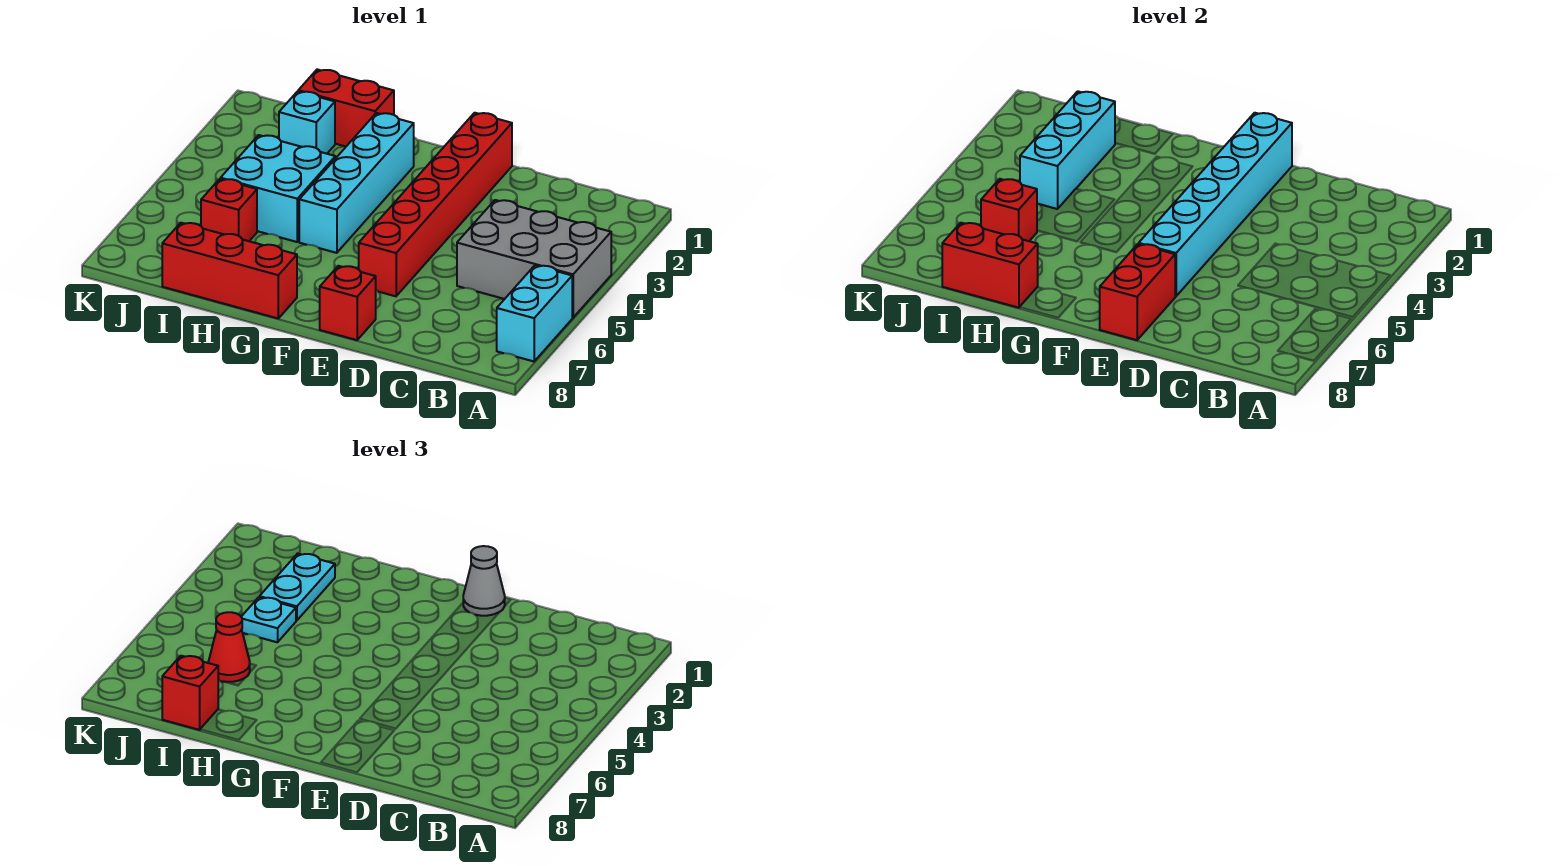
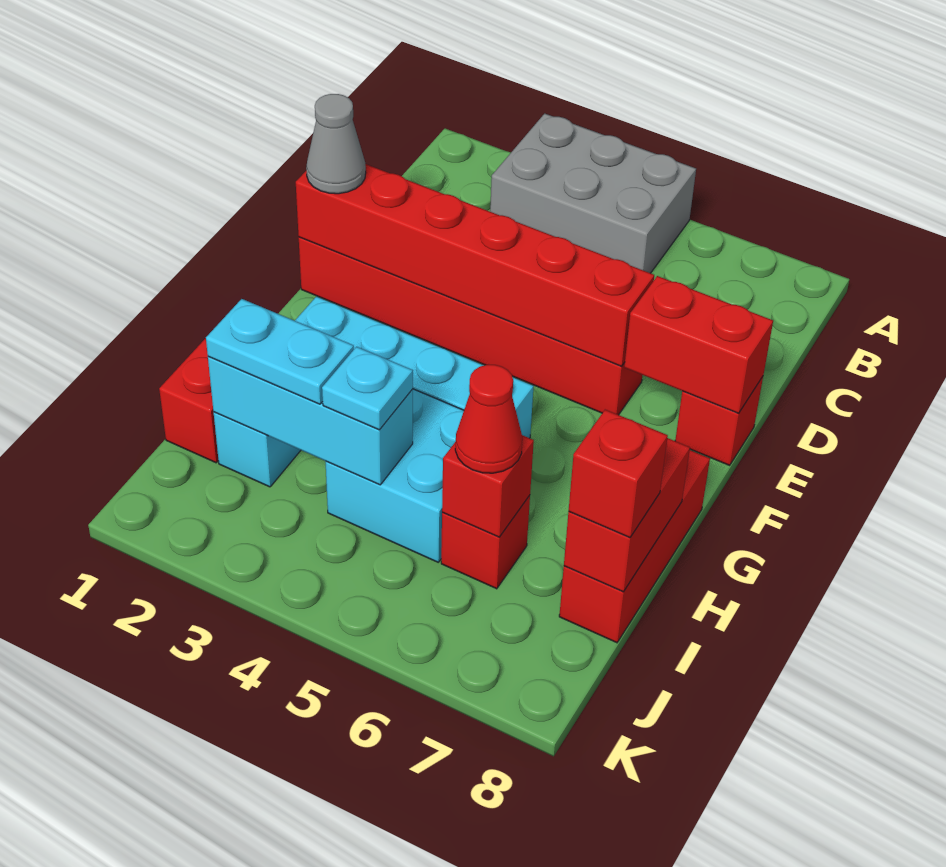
grey brick A4:C5 level 1 -> grey brick A3:B5 level 1
cyan brick A6:A7 level 1 -> none
cyan brick E1:E6 level 2 -> red brick E1:E6 level 2

